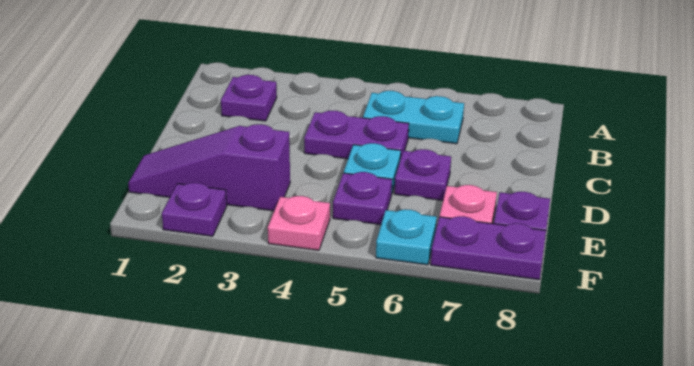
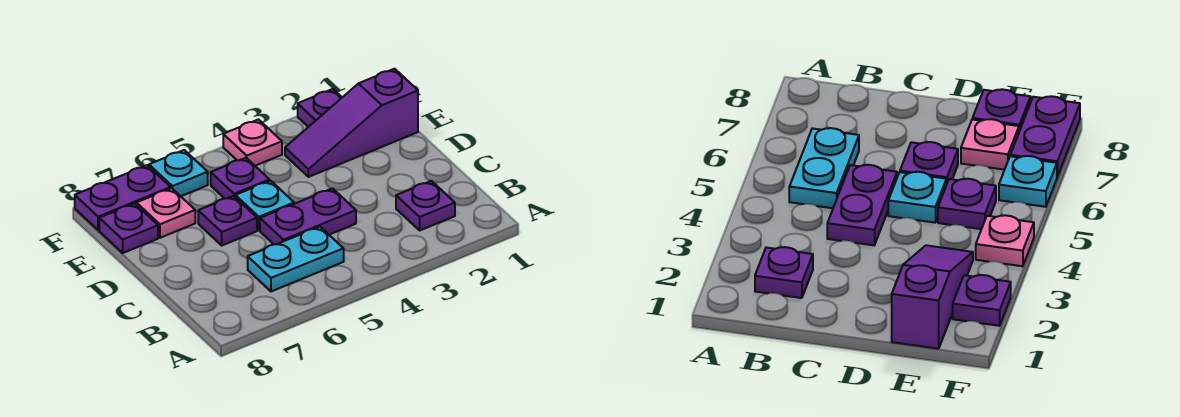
purple slope E1:E3 level 1 top 3 -> purple slope E1:E3 level 1 top 1

